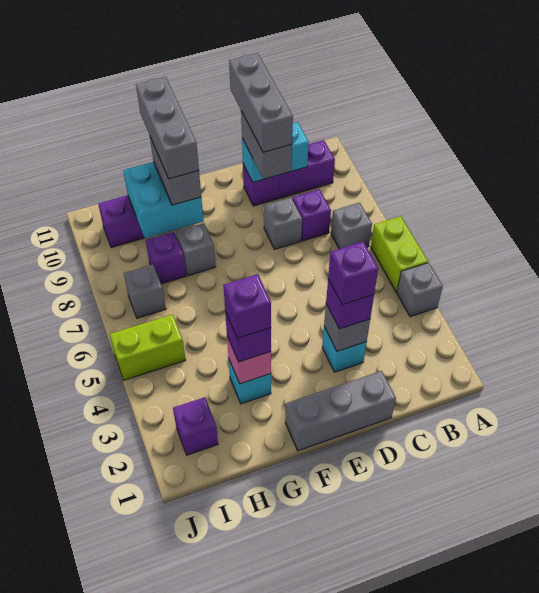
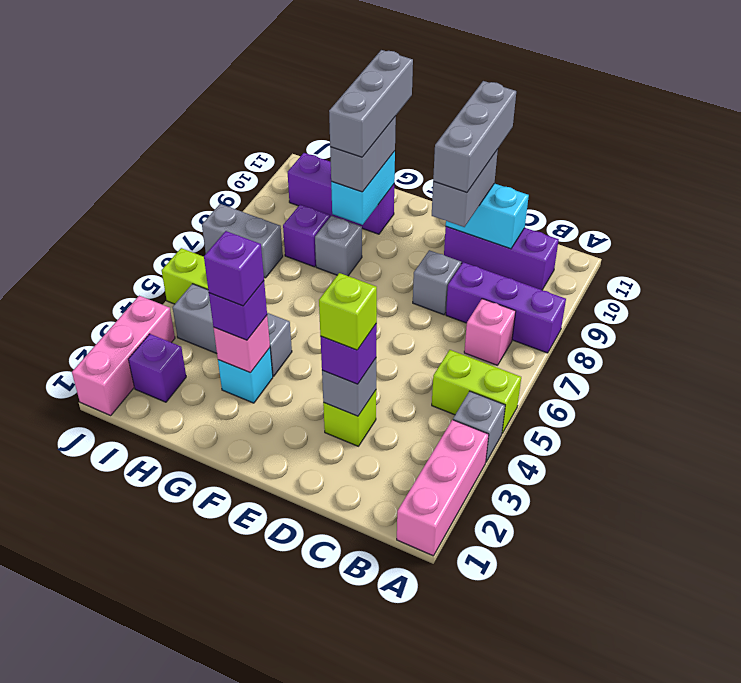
none -> pink brick A1:A3 level 1
lime brick A5:A6 level 1 -> lime brick A5:B5 level 1
grey brick B7 level 1 -> pink brick B7 level 1
purple brick C8 level 1 -> purple brick A8:C8 level 1
grey brick D1:F1 level 1 -> grey brick G4:I4 level 1
cyan brick D3 level 1 -> lime brick D3 level 1
purple brick D3 level 4 -> lime brick D3 level 4
cyan brick G9:H10 level 2 -> cyan brick G9:G10 level 2
grey brick I7 level 1 -> grey brick I7:J7 level 1
none -> pink brick J1:J3 level 1

